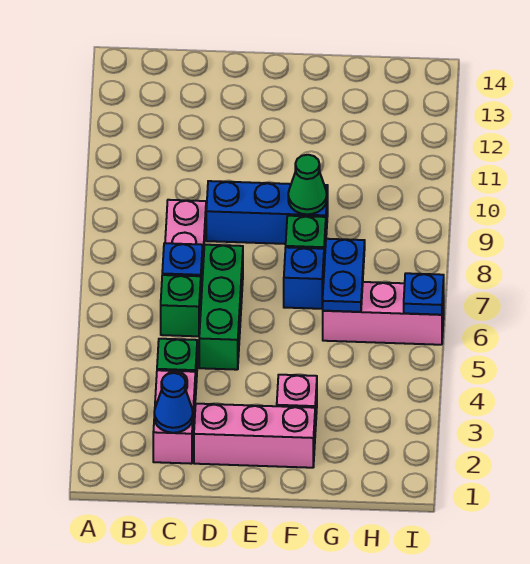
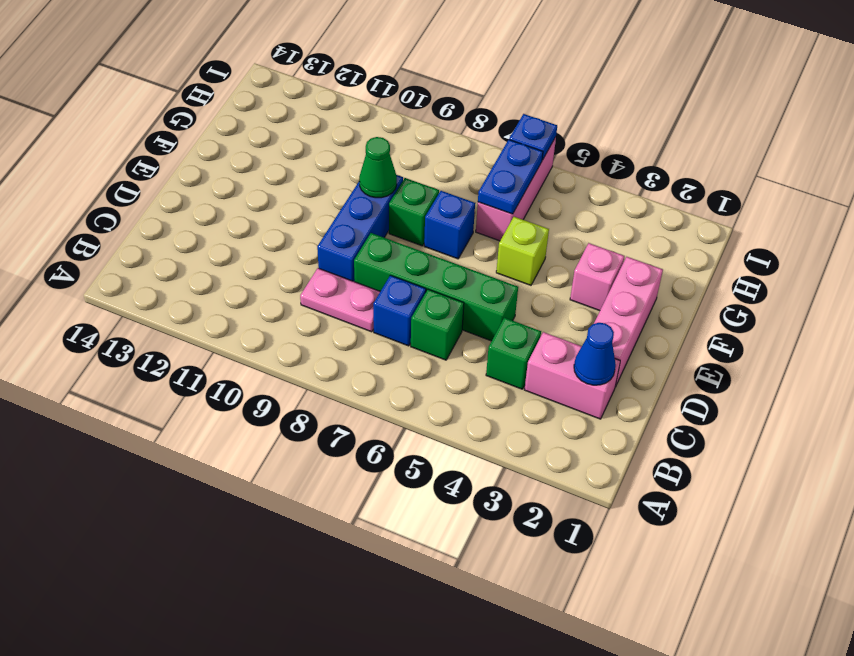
green brick D5:D7 level 1 -> green brick D5:D8 level 1
none -> lime brick F5 level 1
blue plate G6:G7 level 2 -> blue plate G6:H6 level 2

